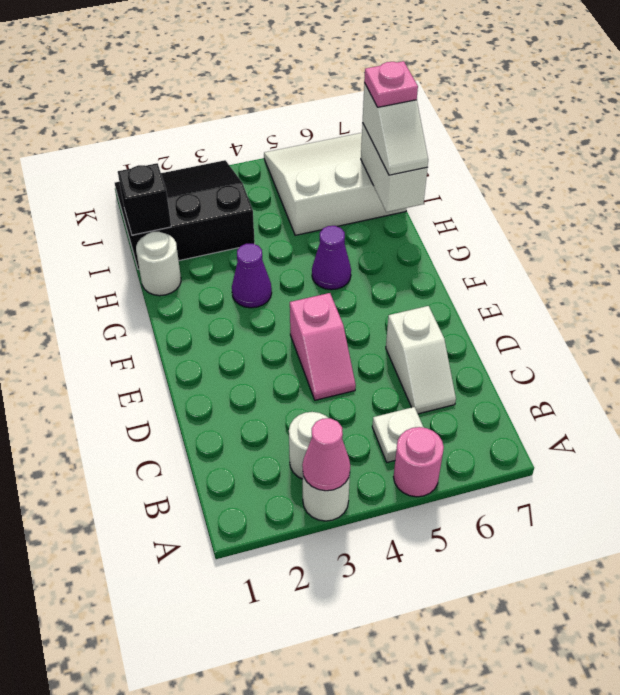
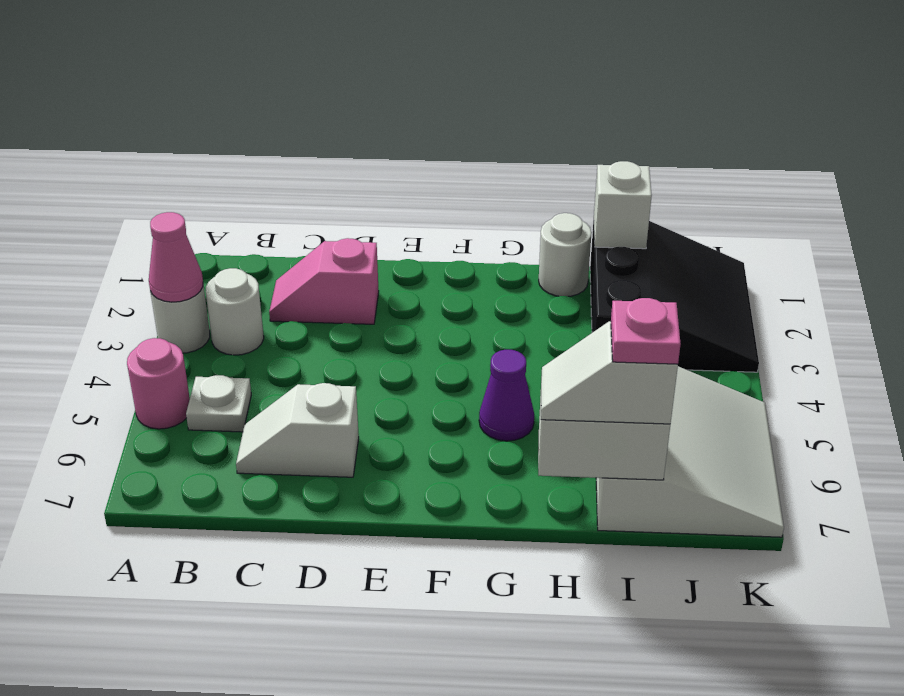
pink slope D4:E4 level 1 top E -> pink slope C2:D2 level 1 top D
purple cone G3 level 1 -> none
black brick I1 level 2 -> white brick I1 level 2

